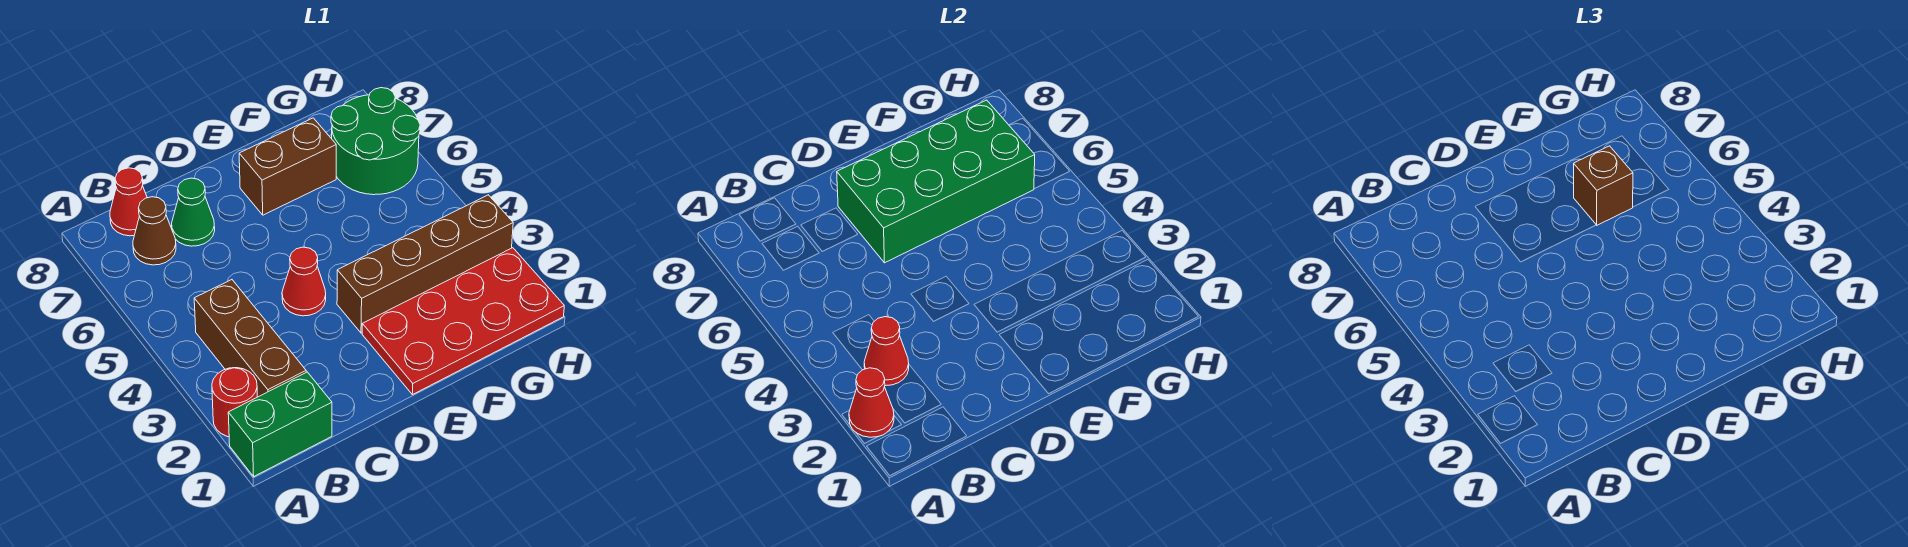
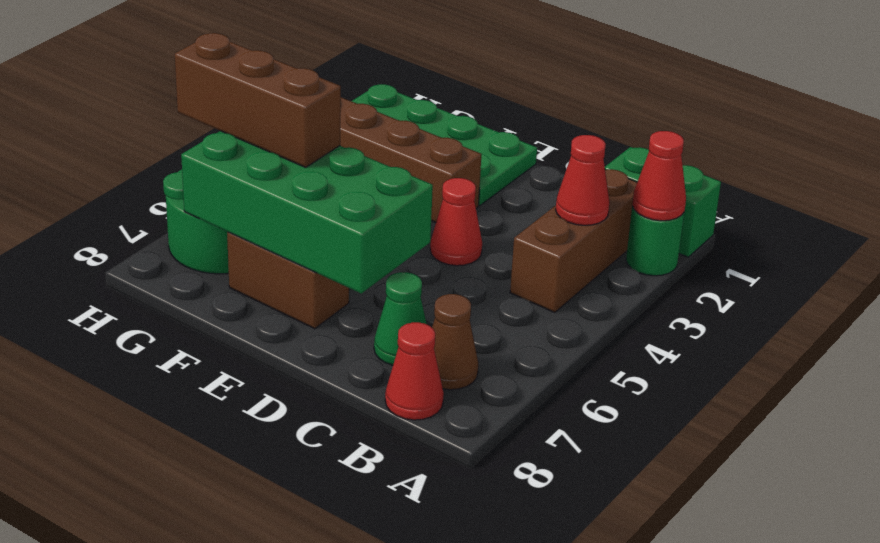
red round brick A2 level 1 -> green round brick A2 level 1
red plate E1:H2 level 1 -> green plate E1:H2 level 1
brown brick F6 level 3 -> brown brick F6:H6 level 3

